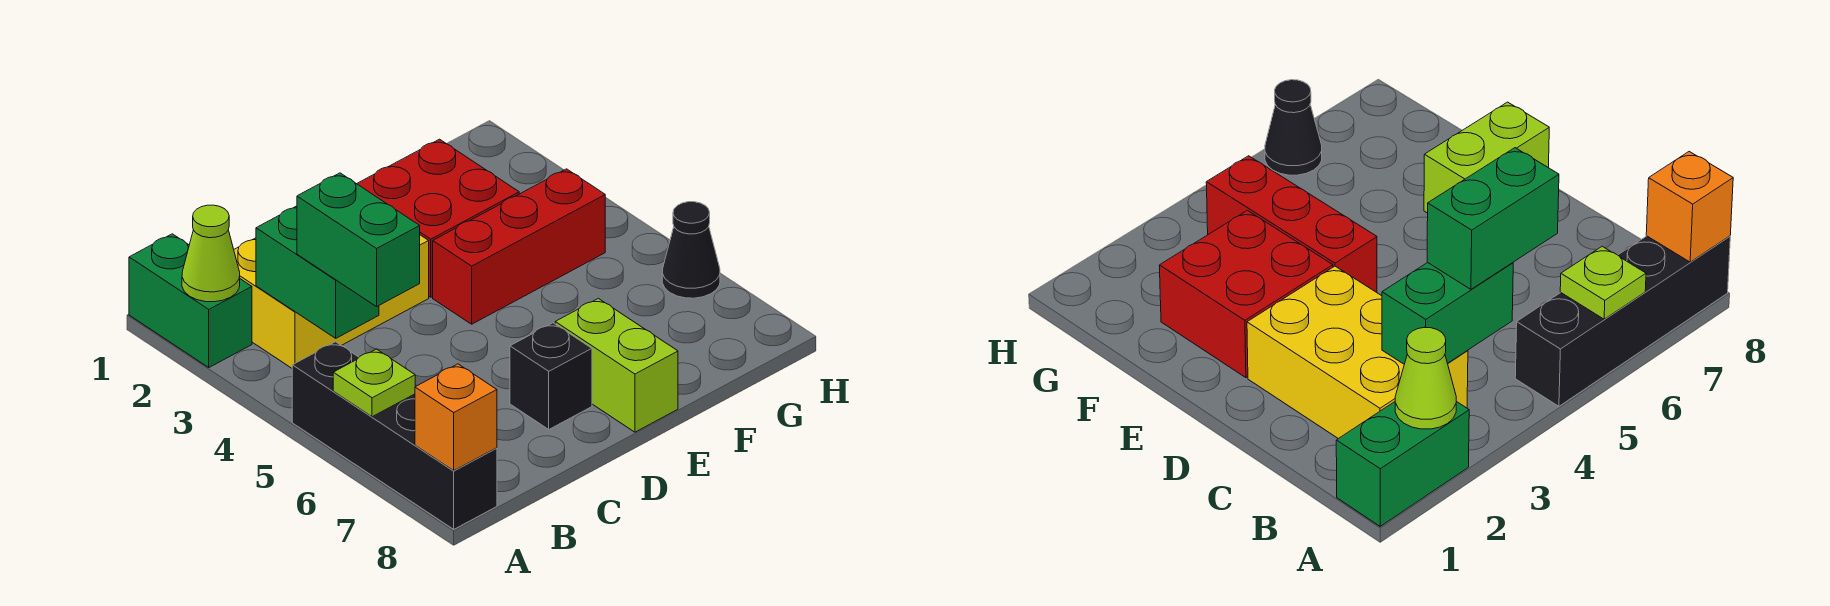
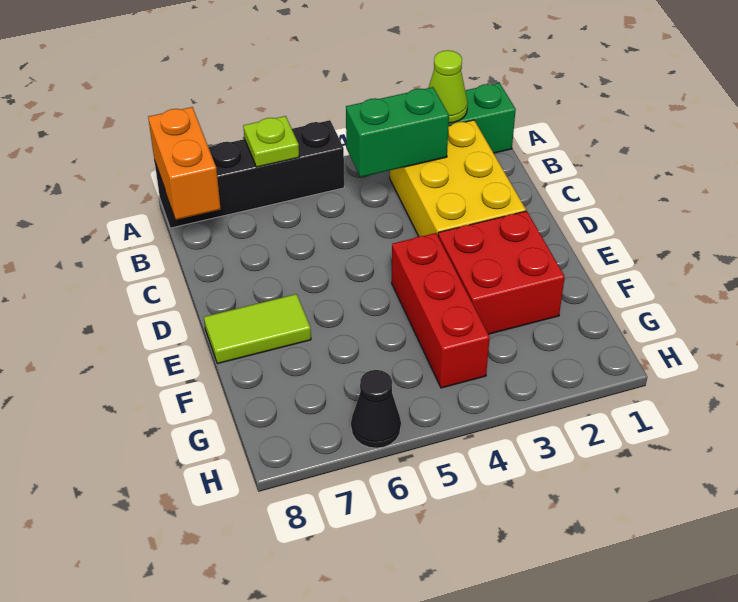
orange brick A8 level 2 -> orange brick A8:B8 level 2
green brick B4:B5 level 3 -> none
black brick D7 level 1 -> none
lime brick E7:E8 level 1 -> lime tile E7:E8 level 1

